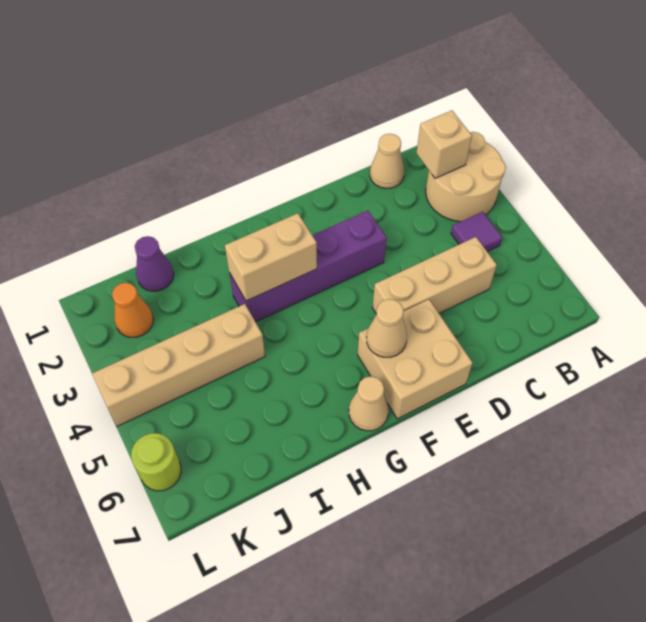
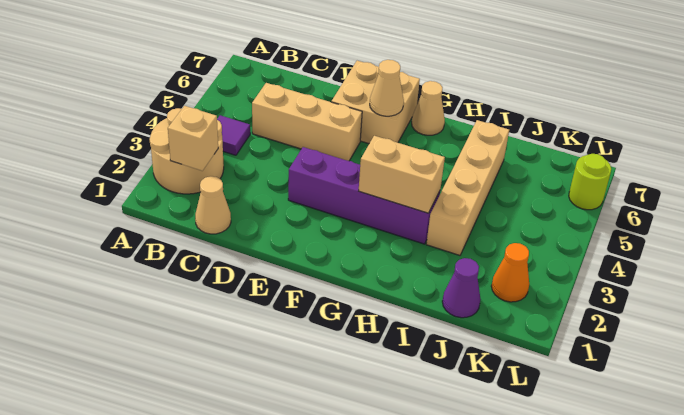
tan brick I4:L4 level 1 -> tan brick I3:I6 level 1

